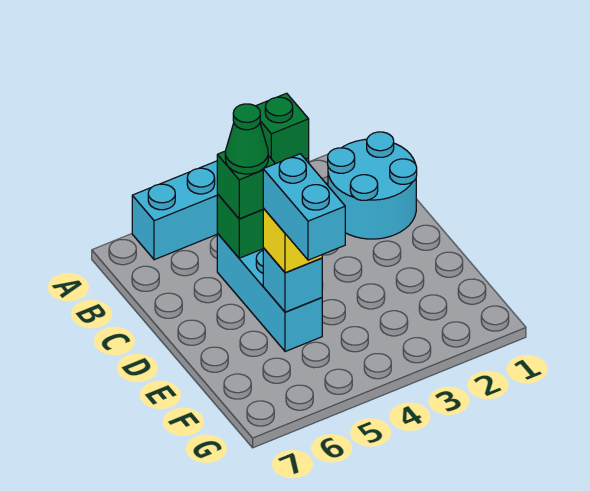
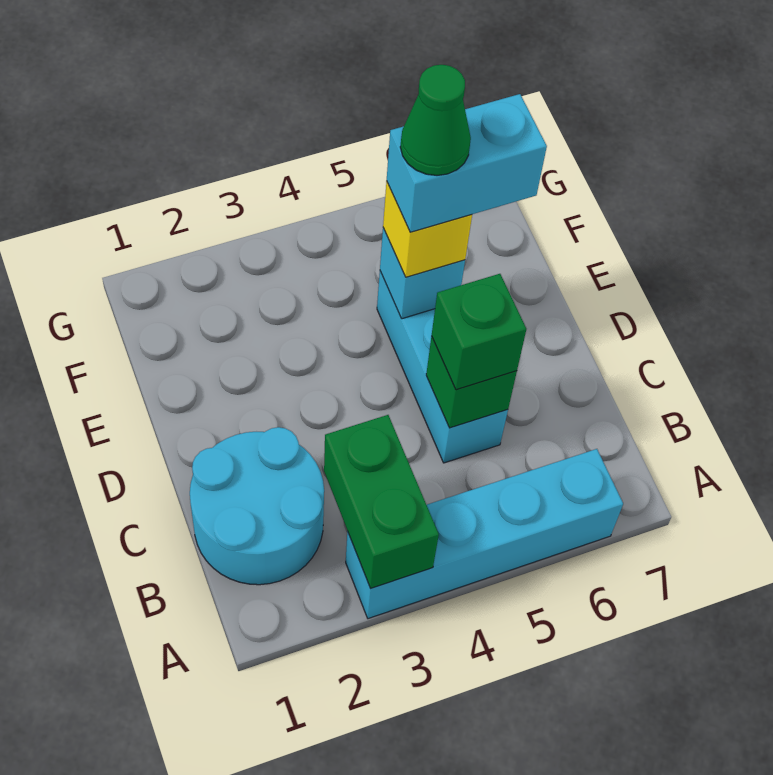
green brick A3 level 2 -> green brick A3:B3 level 2
green cone C5 level 4 -> green cone E5 level 5
cyan brick E5:F5 level 4 -> cyan brick E5:E6 level 4

